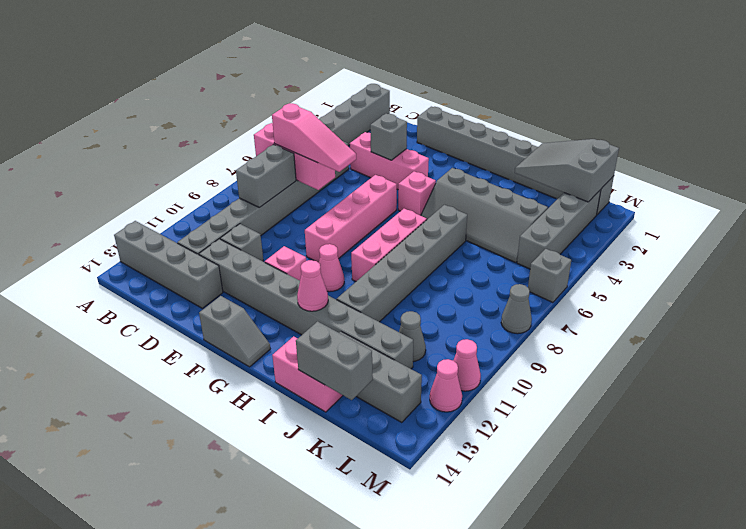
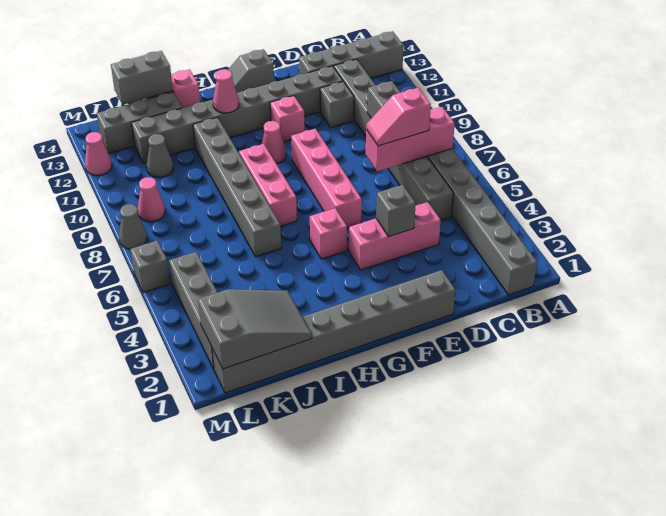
pink slope C7:E7 level 3 top C -> pink slope C7:D7 level 3 top C
grey slope H4:K5 level 1 top 4 -> none
pink cone M11 level 1 -> pink cone L9 level 1

